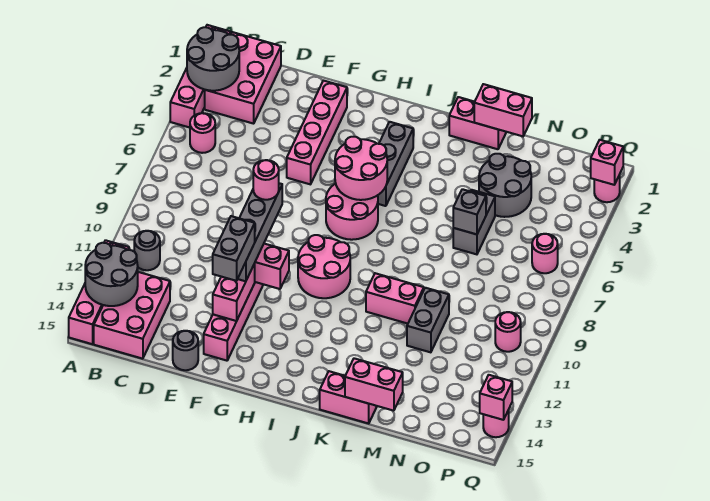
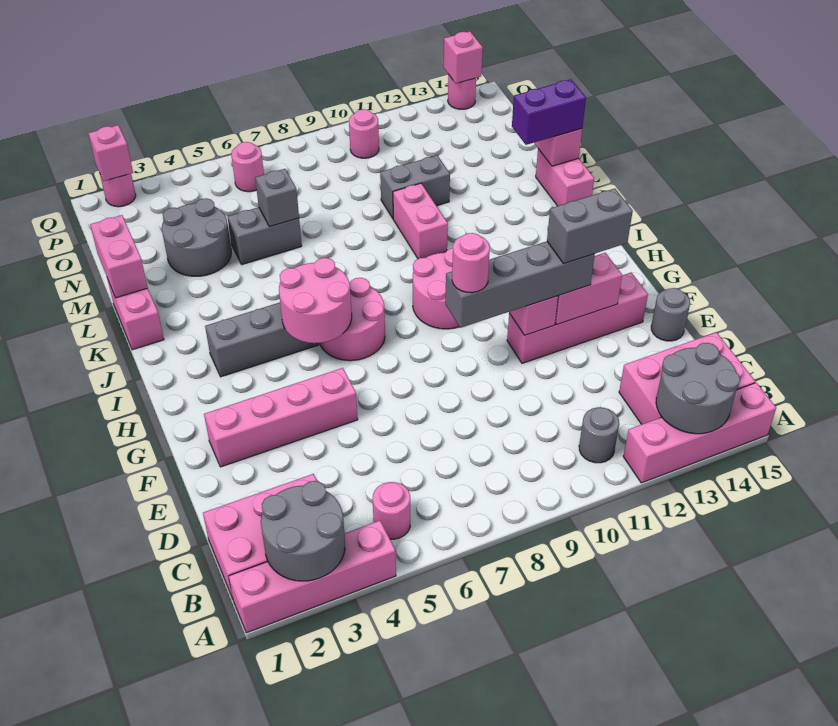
none -> purple brick L14:L15 level 3

